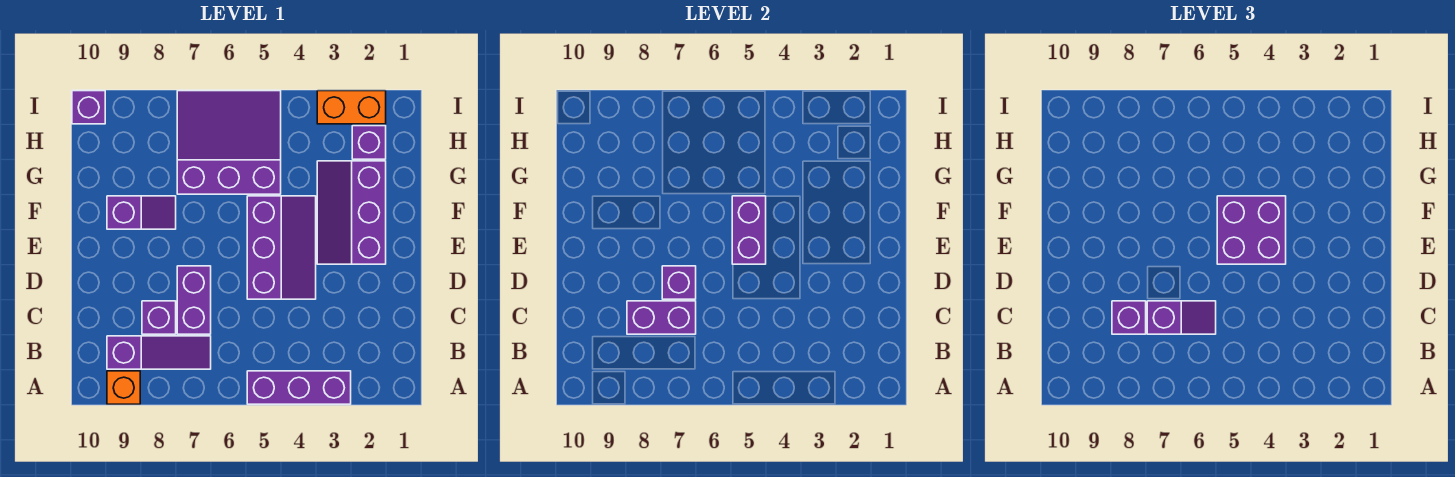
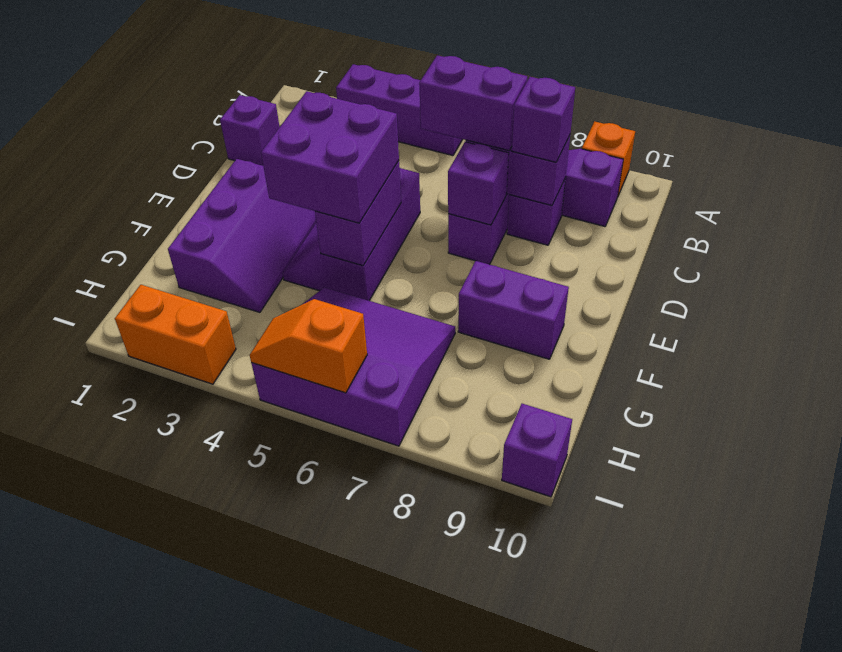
purple slope C6:C7 level 3 top 7 -> purple brick C6:C7 level 3
purple slope F8:F9 level 1 top 9 -> purple brick F8:F9 level 1
purple slope G5:I7 level 1 top G -> purple slope G5:I7 level 1 top I
purple brick H2 level 1 -> purple brick C1 level 1
none -> orange slope I5:I6 level 2 top 6

